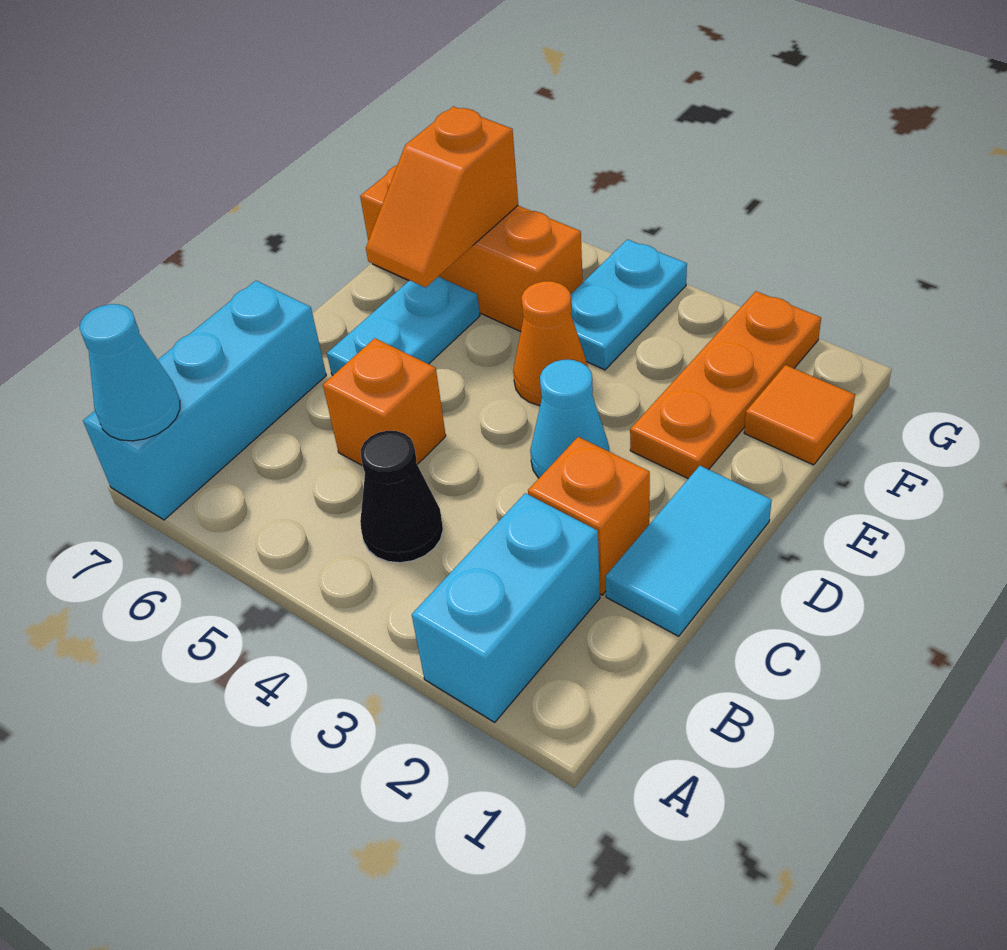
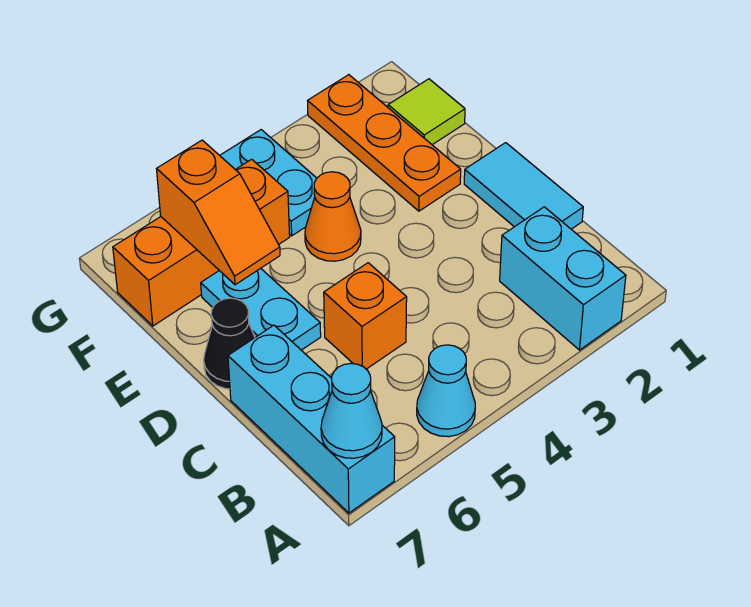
black cone B4 level 1 -> black cone D7 level 1
orange brick C2 level 1 -> none
cyan cone D3 level 1 -> cyan cone A5 level 1
orange tile F1 level 1 -> lime tile F1 level 1

